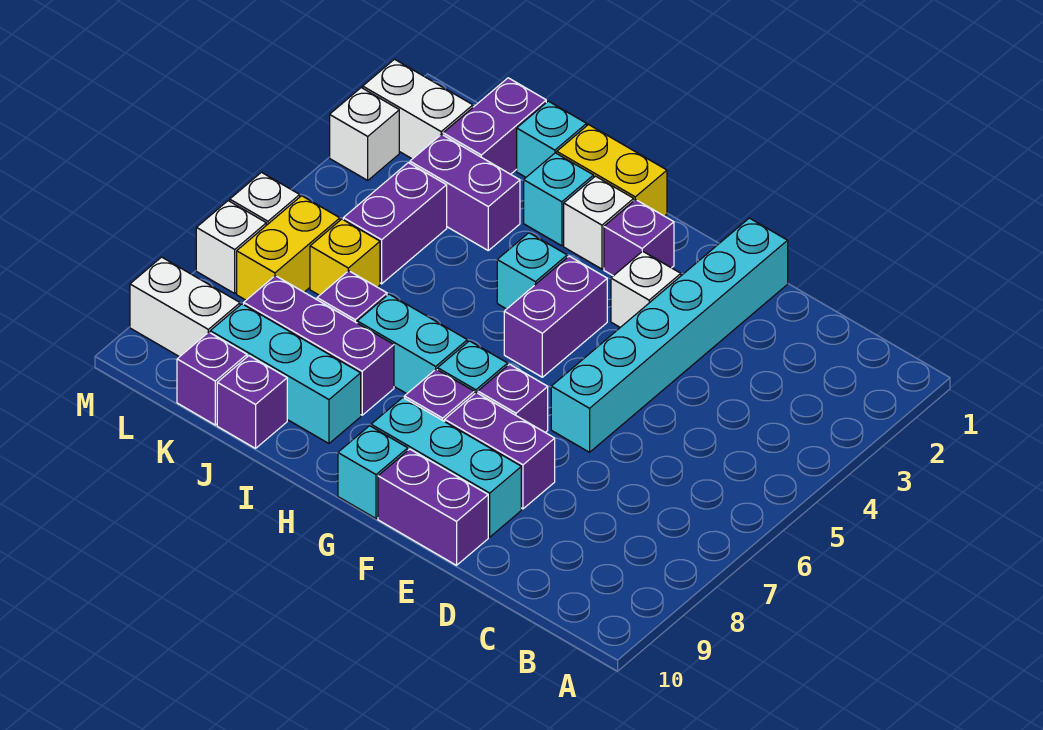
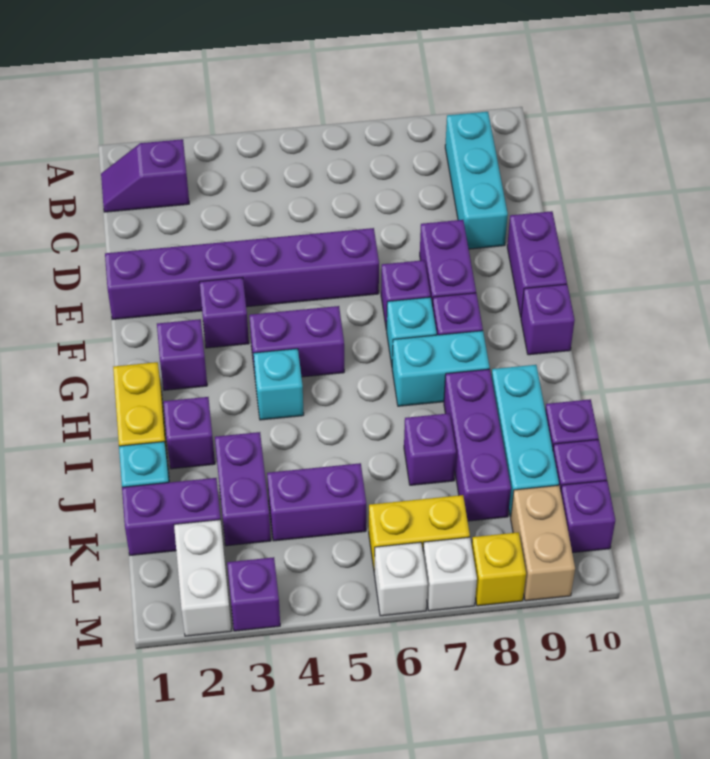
none -> purple slope B1:B2 level 1 top 2
cyan brick E1:E6 level 1 -> purple brick E1:E6 level 1
cyan brick E9:G9 level 1 -> cyan brick B9:D9 level 1
white brick F3 level 1 -> purple brick F3 level 1
cyan brick G10 level 1 -> purple brick G10 level 1
white brick H2 level 1 -> none
cyan brick H7:I7 level 1 -> cyan brick H7:H8 level 1
cyan brick I2 level 1 -> purple brick I2 level 1
yellow brick K6 level 1 -> yellow brick M8 level 1
white brick L9:M9 level 1 -> tan brick L9:M9 level 1
none -> purple brick L10 level 1
white brick M3 level 1 -> purple brick M3 level 1

